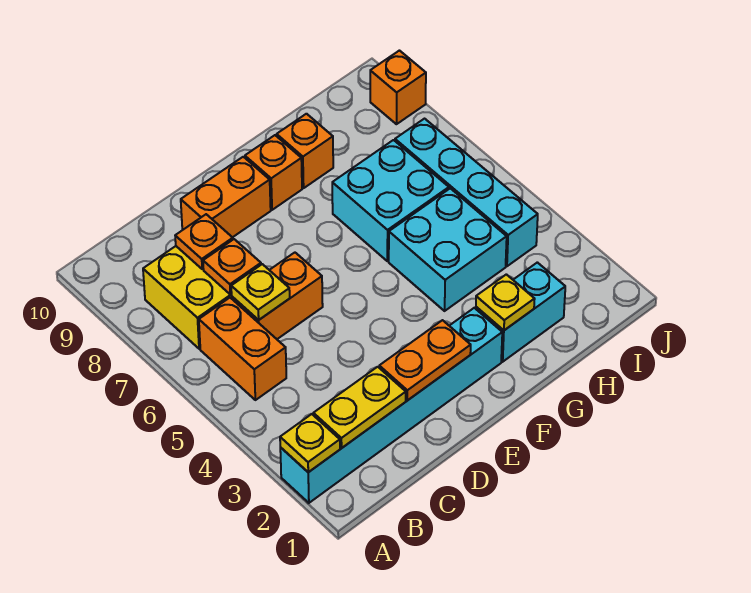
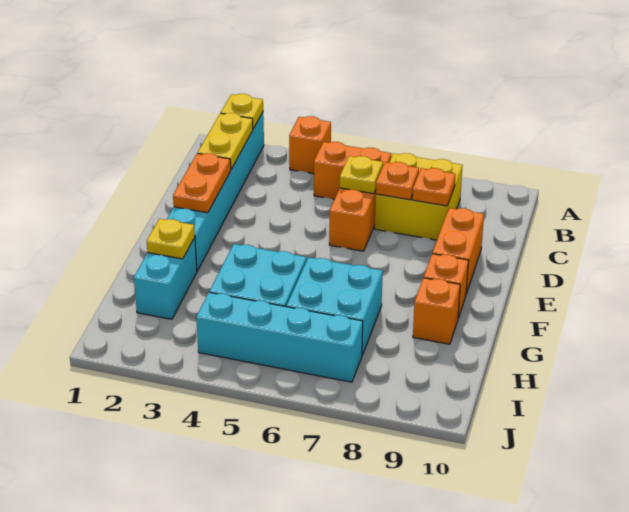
orange brick J9 level 1 -> orange brick A4 level 1

